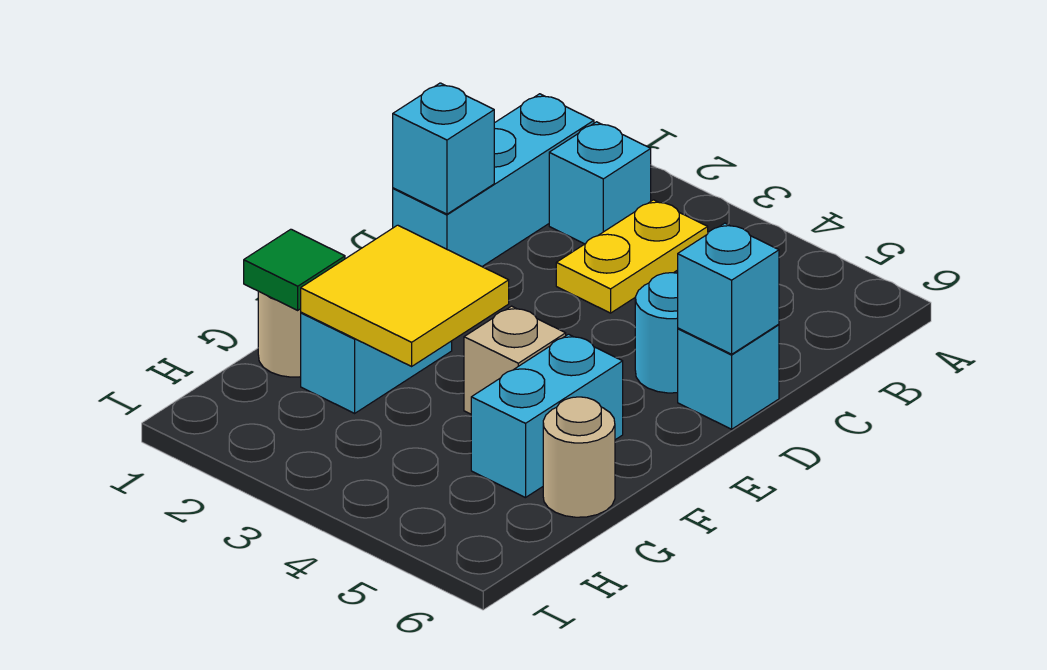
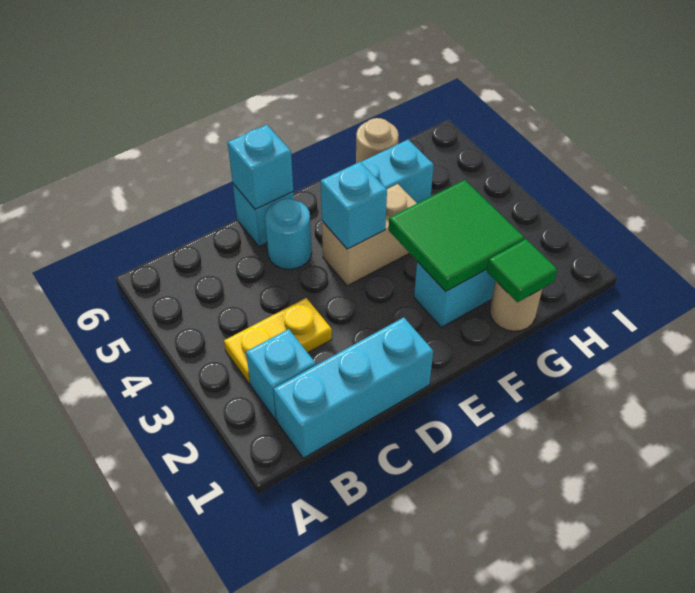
cyan brick D1 level 2 -> cyan brick E4 level 2
yellow tile F2:G3 level 2 -> green tile F2:G3 level 2
tan brick F4 level 1 -> tan brick E4:F4 level 1

